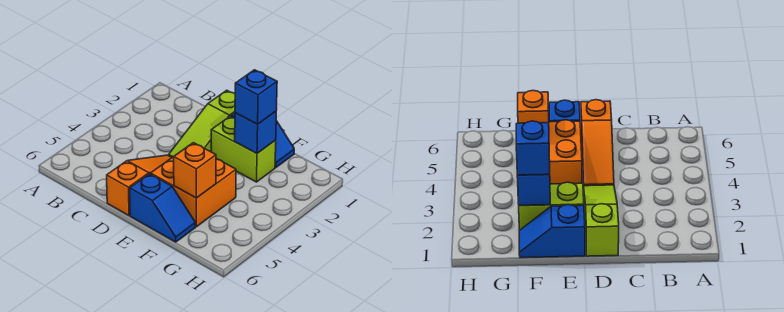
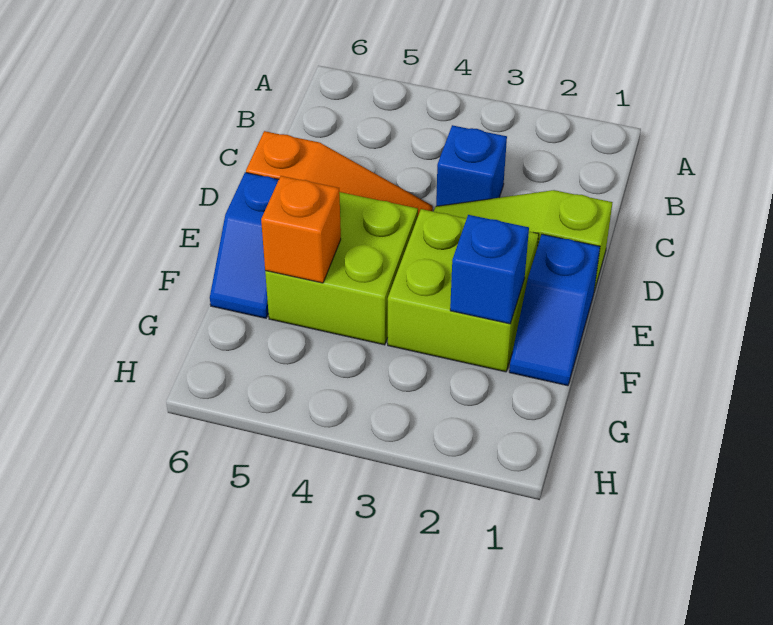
lime brick E2:F2 level 1 -> lime brick E2:F3 level 1
orange brick E4:F5 level 1 -> lime brick E4:F5 level 1
blue brick F2 level 3 -> blue brick C3 level 1

